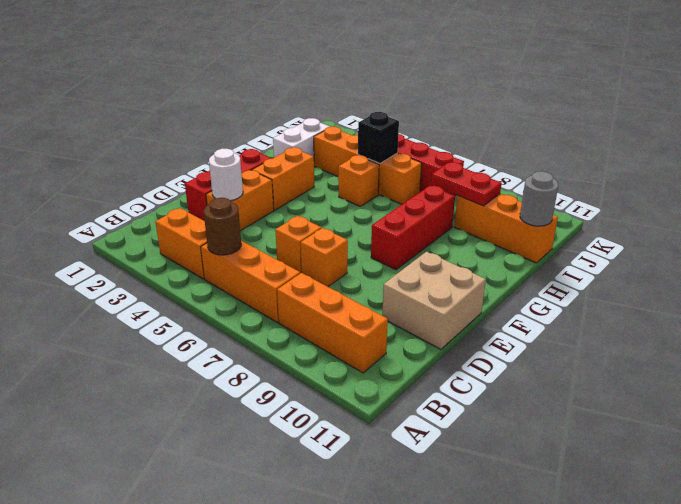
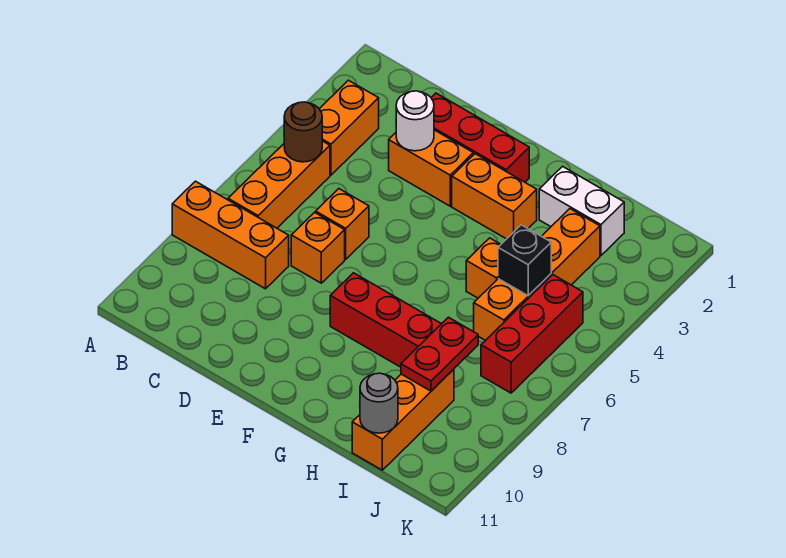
orange brick B8:B10 level 1 -> orange brick A8:C8 level 1
tan brick D10:E11 level 1 -> none

